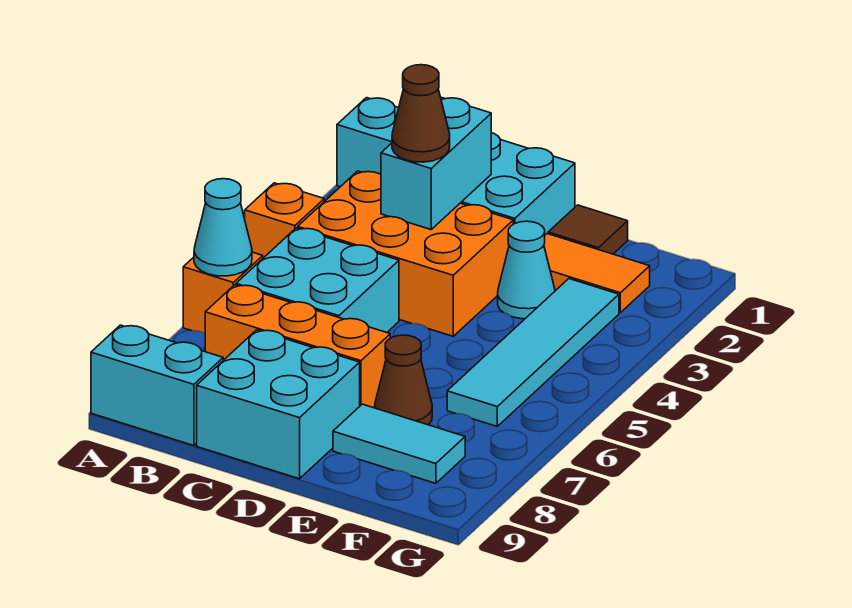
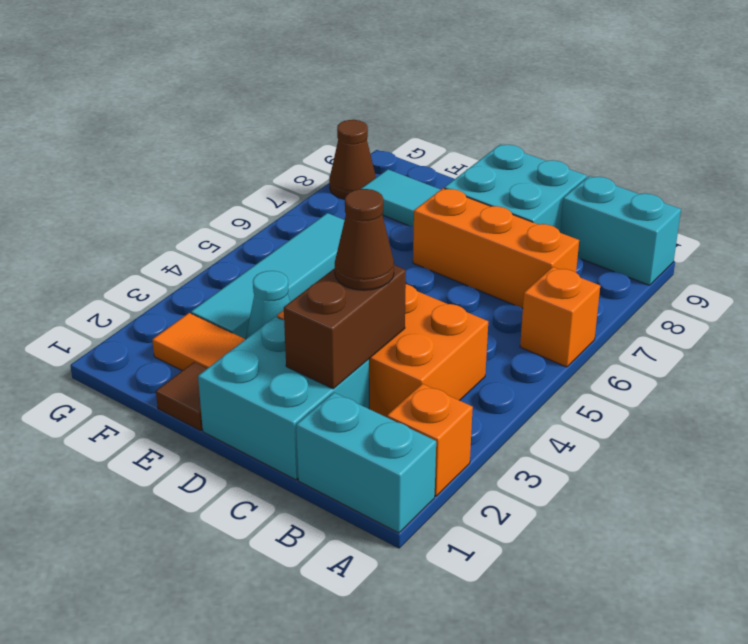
orange brick A4 level 1 -> orange brick A2 level 1
cyan cone A6 level 2 -> none
cyan brick B5:C6 level 1 -> none
cyan brick C2:C3 level 2 -> brown brick C2:C3 level 2
brown cone E7 level 1 -> brown cone G8 level 1

